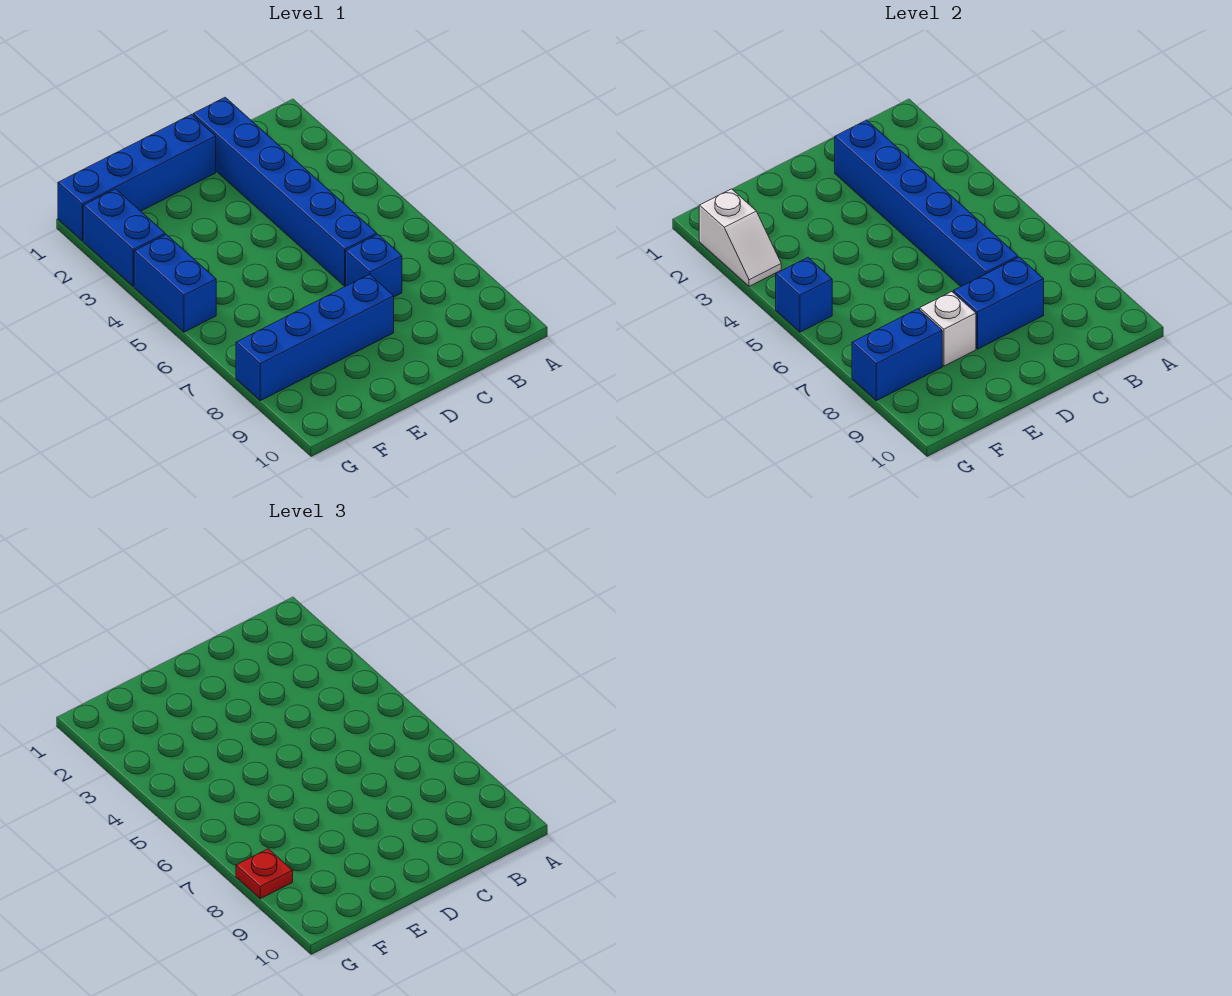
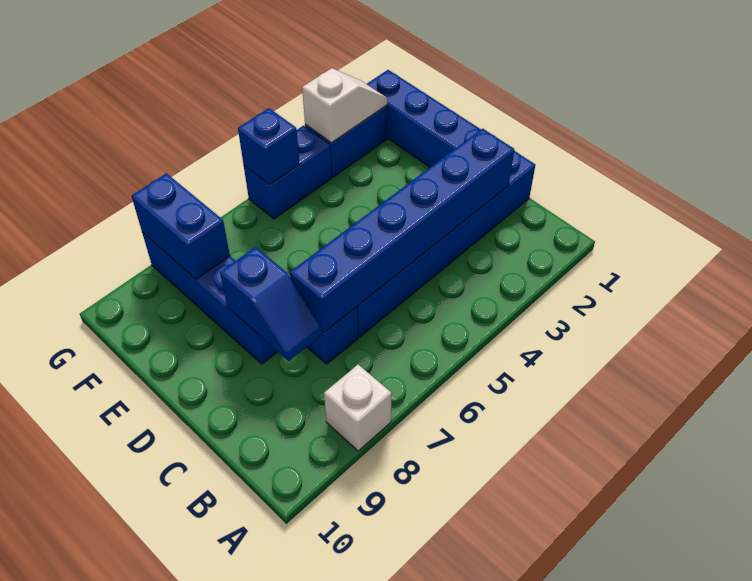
blue brick C8:D8 level 2 -> blue slope C8:D8 level 2 top D
white brick E8 level 2 -> white brick A8 level 1
white slope G2:G3 level 2 top 2 -> white slope G2:G3 level 2 top 3
red plate G8 level 3 -> none

